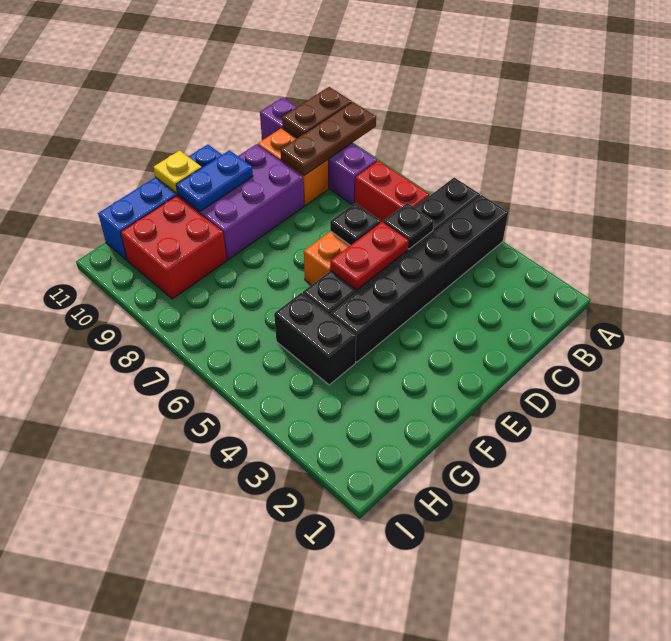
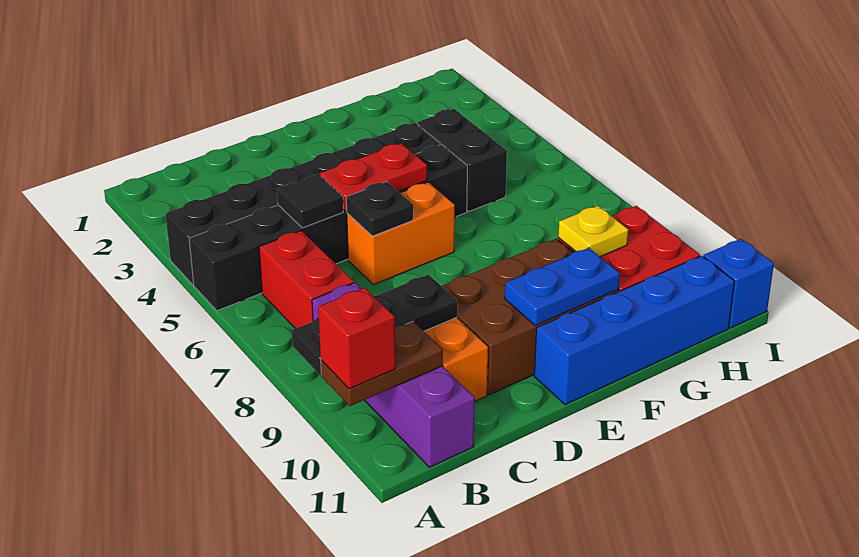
brown plate A9:C9 level 2 -> black plate A9:C9 level 2
none -> red brick A10 level 3
black plate C5 level 2 -> black tile C5 level 2
purple brick D9:F10 level 1 -> brown brick D9:F10 level 1
yellow plate F11 level 2 -> yellow plate G9 level 2
none -> blue brick I11 level 1

